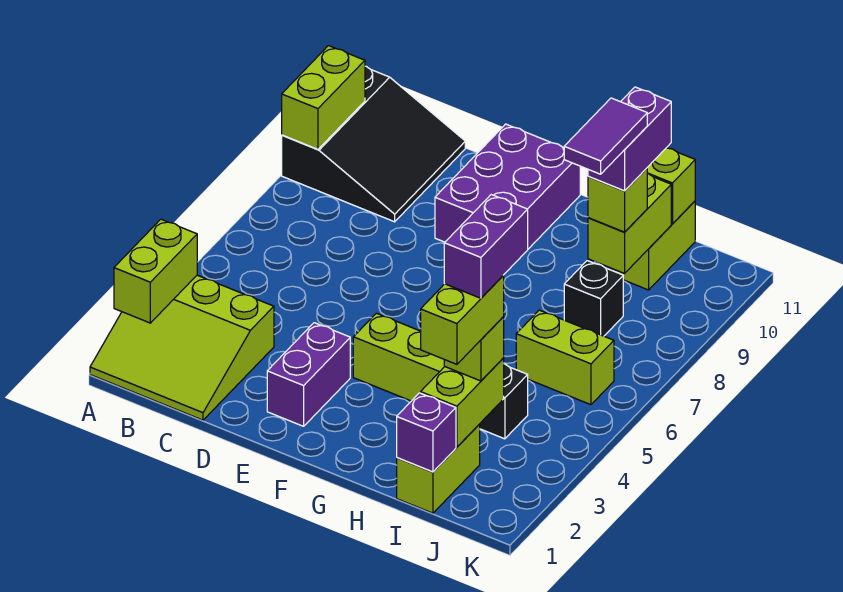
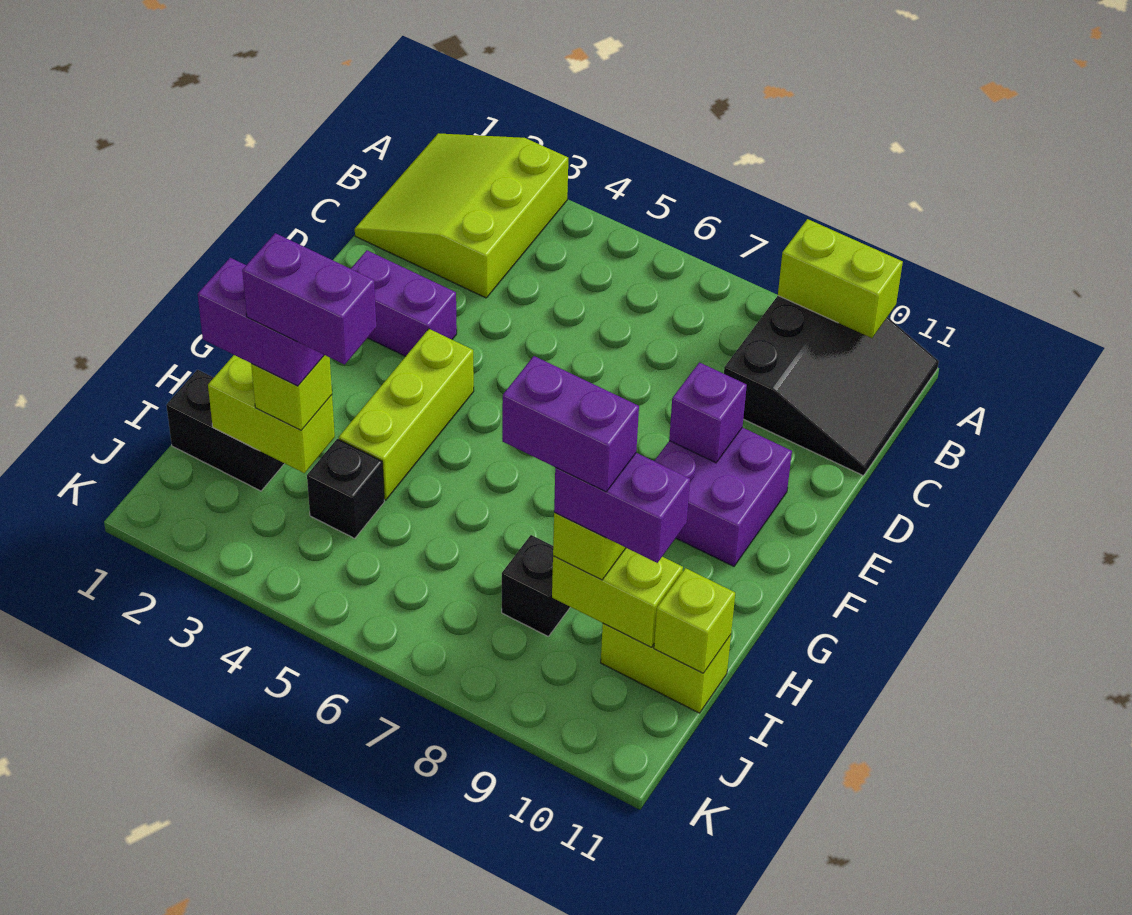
lime brick A2:A3 level 2 -> none
black slope A9:C11 level 1 top A -> black slope A9:C11 level 1 top 9
purple brick E9:F11 level 1 -> purple brick E9:F10 level 1
lime brick I1:I2 level 1 -> black brick I1:I2 level 1
purple brick I1 level 2 -> purple brick E9 level 2
lime brick I2:I3 level 4 -> purple brick I2:I3 level 4
lime brick I6:J6 level 1 -> none
purple tile I8:I9 level 5 -> purple brick I8:I9 level 5

